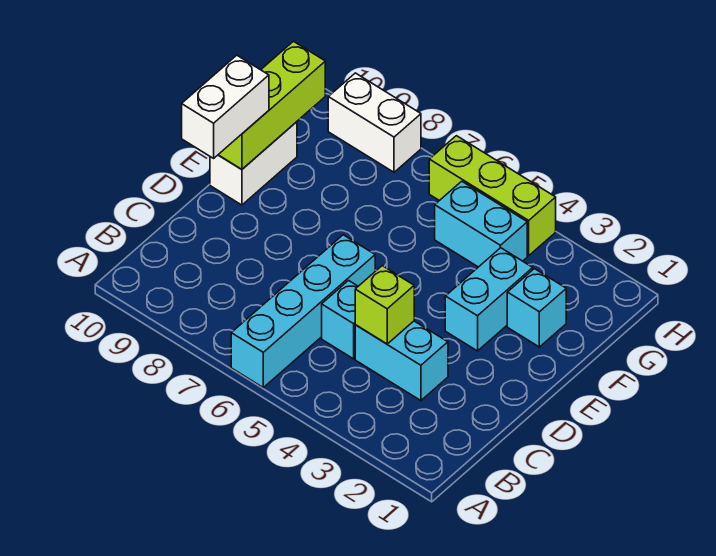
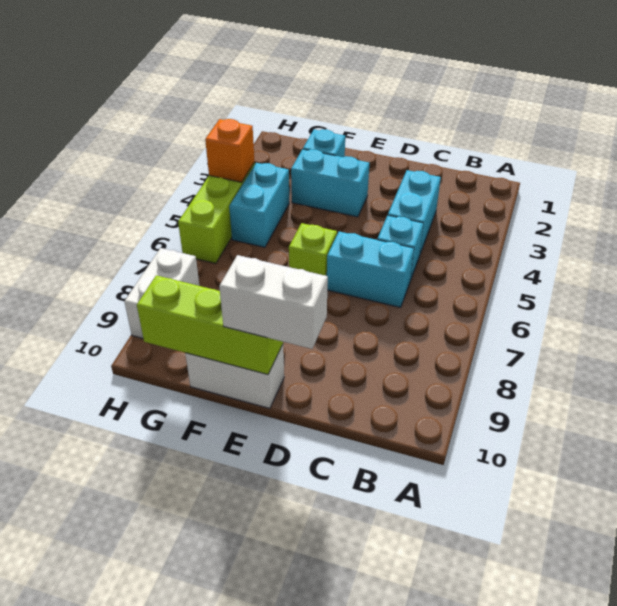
cyan brick A6:D6 level 1 -> cyan brick C6:D6 level 1
lime brick C4 level 2 -> lime brick E6 level 1
none -> orange brick H4 level 2

